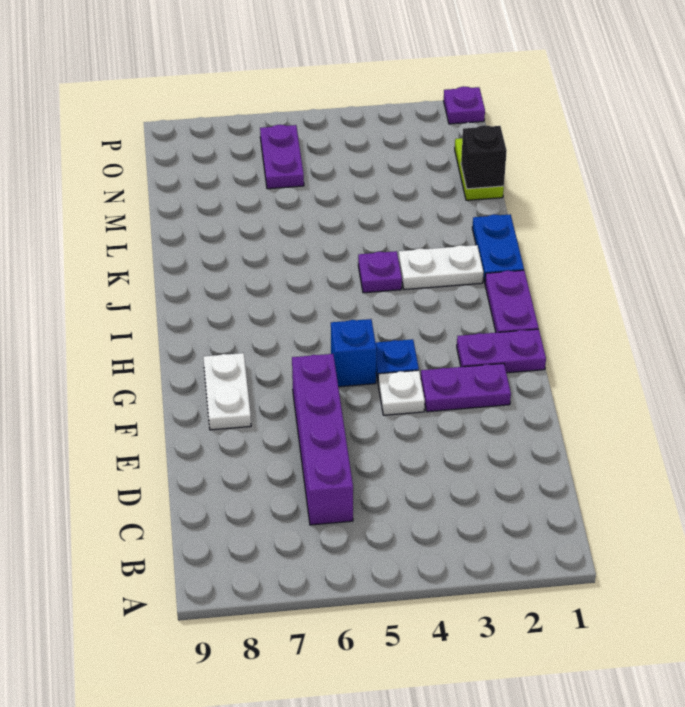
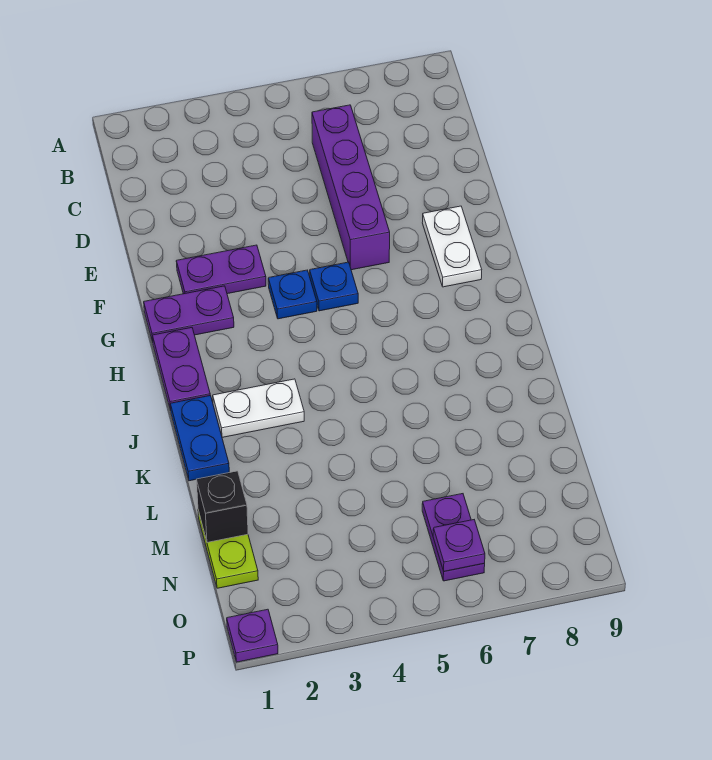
white plate F4 level 1 -> none
blue brick G5 level 1 -> blue plate G5 level 1
purple plate J4 level 1 -> purple plate O6 level 2

